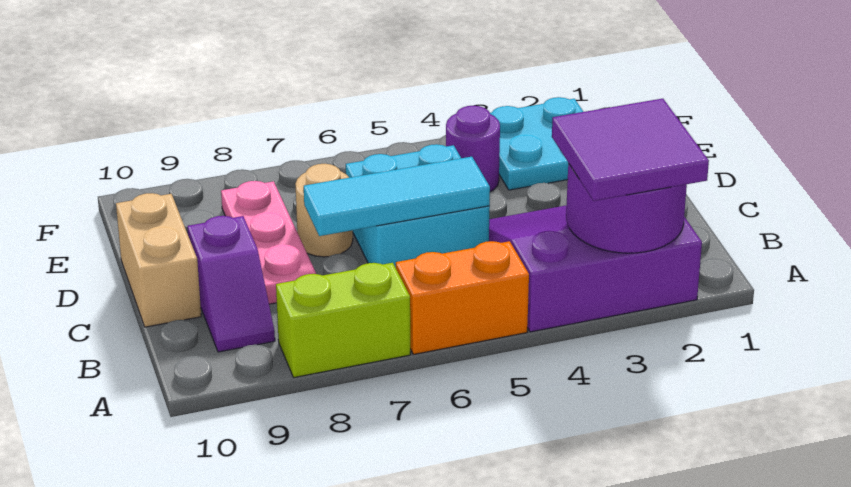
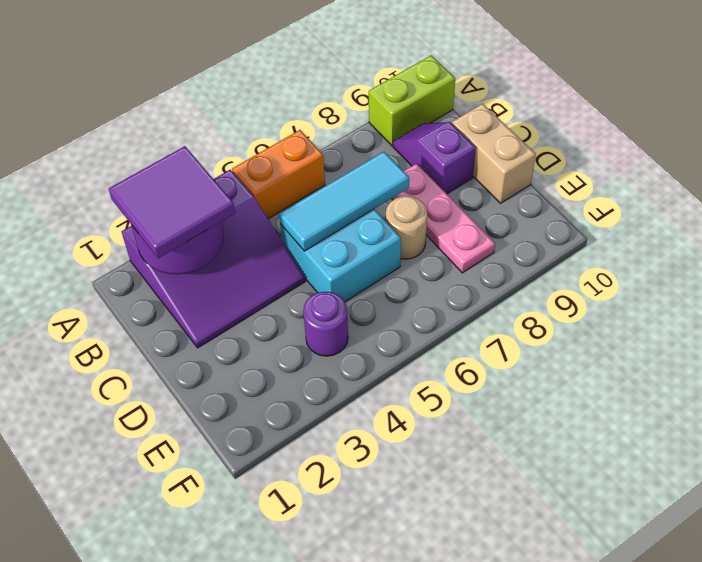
lime brick A7:A8 level 1 -> lime brick A9:A10 level 1
cyan plate E2:F3 level 1 -> none

